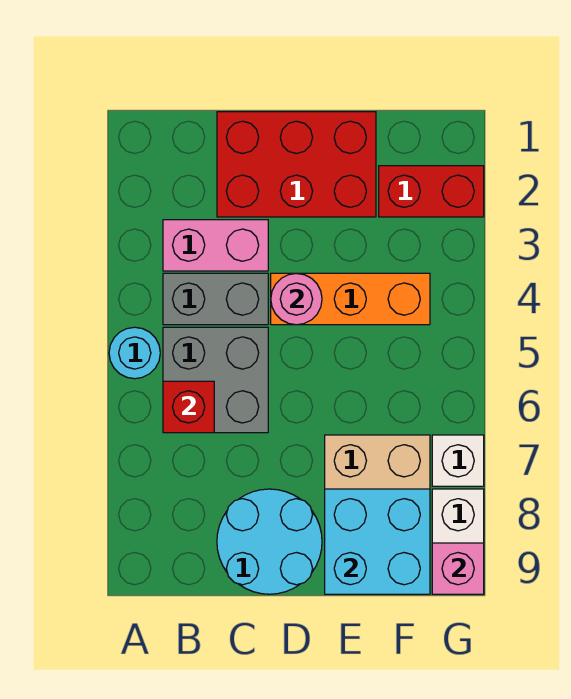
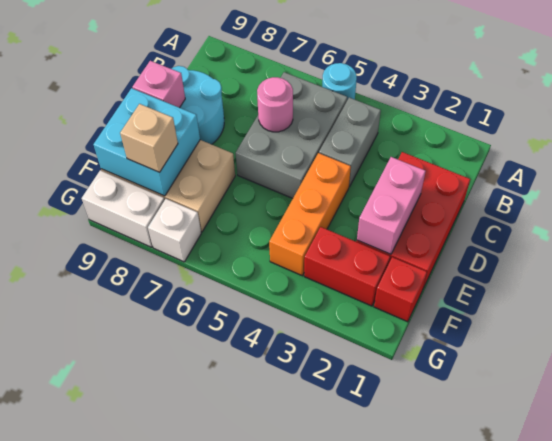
pink brick B3:C3 level 1 -> pink brick D2:E2 level 2
grey brick B5:C6 level 1 -> grey brick B5:D6 level 1
red brick B6 level 2 -> red brick F1 level 1
pink round brick D4 level 2 -> pink round brick C6 level 2
red brick F2:G2 level 1 -> red brick F2:F3 level 1
none -> tan brick F8 level 3
pink brick G9 level 2 -> pink brick D9 level 2

